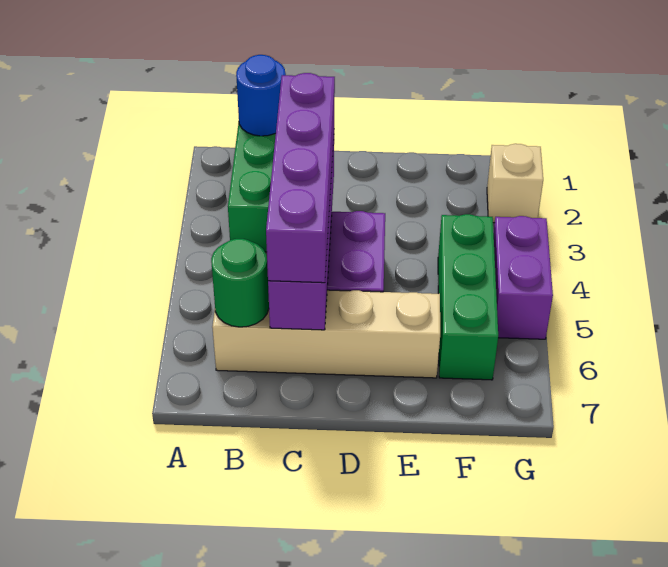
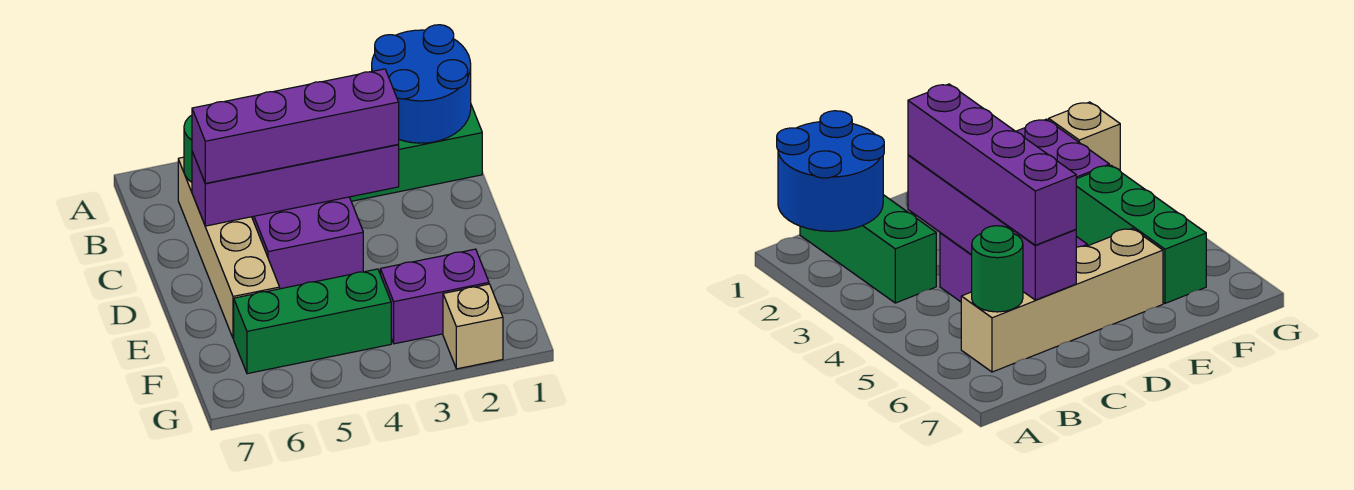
blue round brick B1 level 2 -> blue round brick A1:B2 level 2
purple brick G4:G5 level 1 -> purple brick F2:F3 level 1

